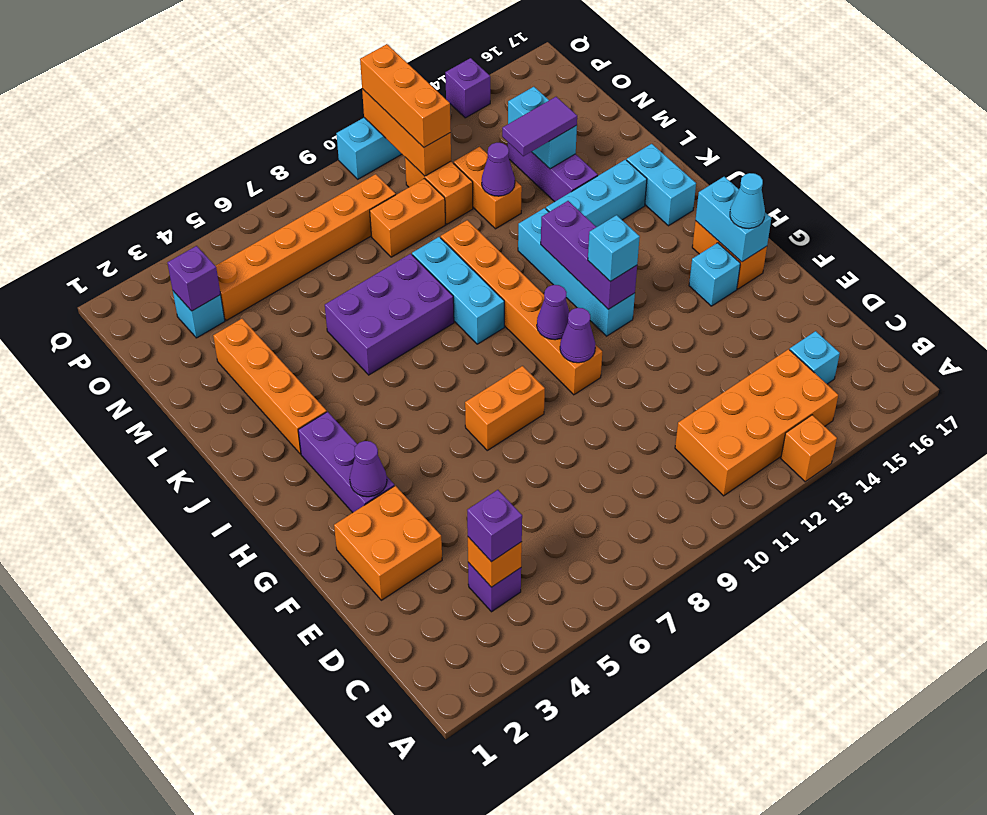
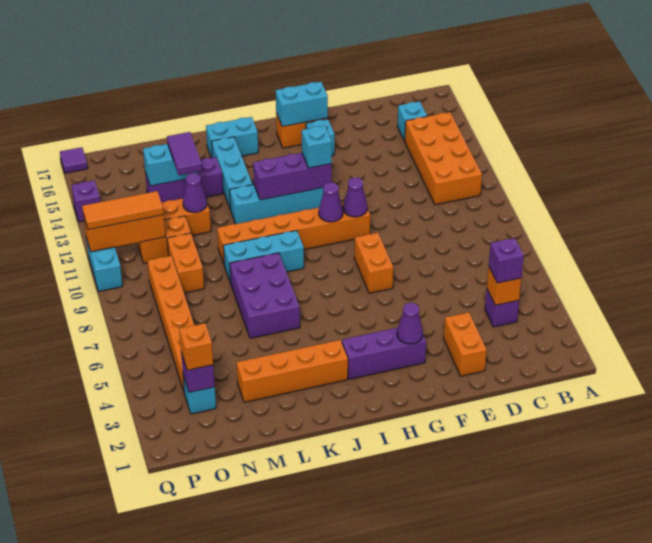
orange brick A13 level 1 -> orange brick O3 level 3
orange brick E2:F3 level 1 -> orange brick E2:E3 level 1
cyan cone G16 level 3 -> none
orange brick O11:Q11 level 3 -> orange tile O11:Q11 level 3
none -> purple tile Q17 level 1

